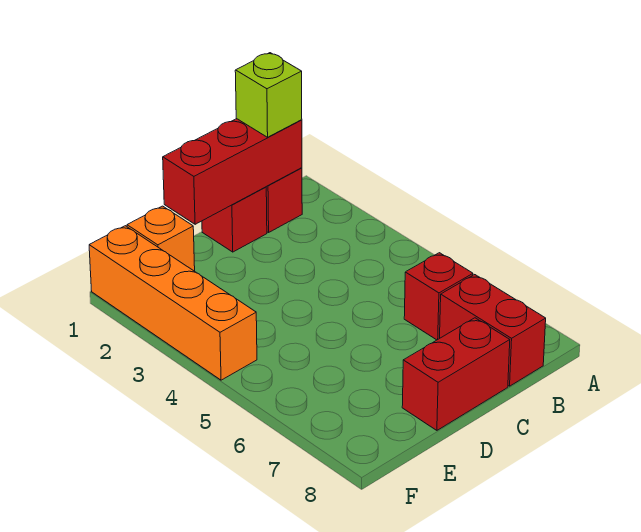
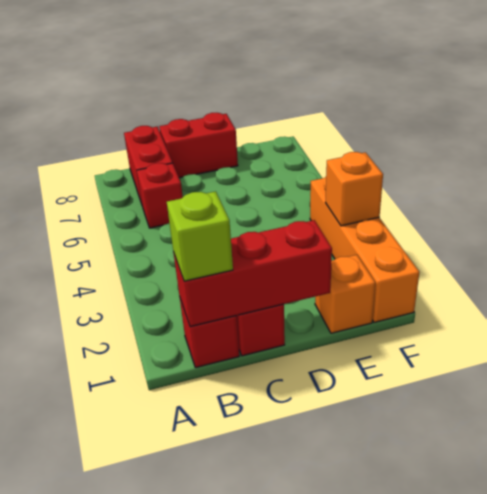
none -> orange brick F3 level 2

